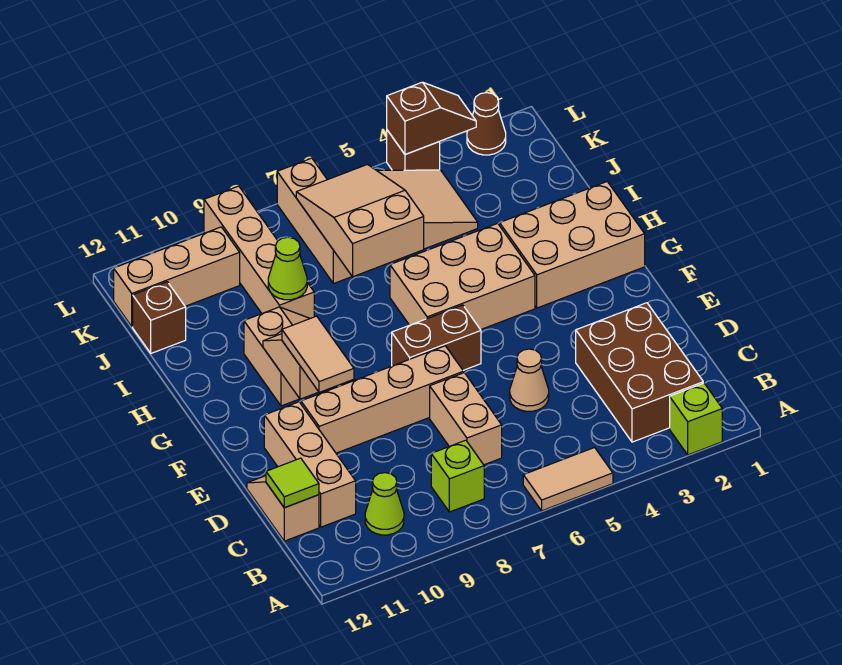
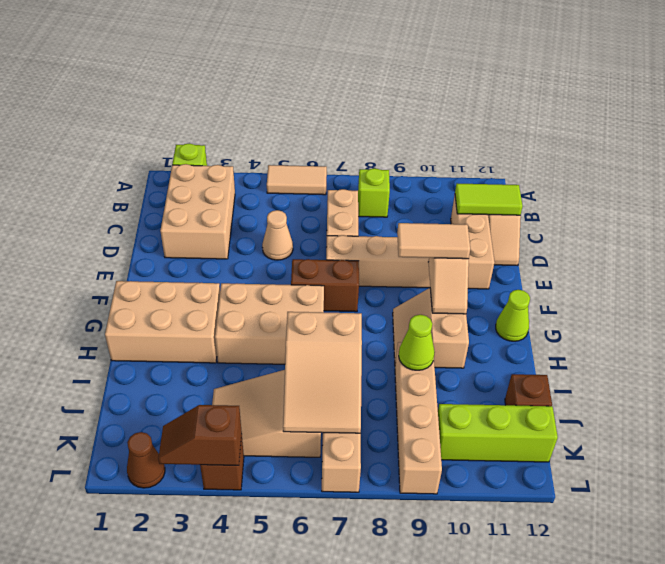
brown brick B2:D3 level 1 -> tan brick B2:D3 level 1
lime cone B10 level 1 -> lime cone G12 level 1
lime tile C12 level 2 -> lime tile C11:C12 level 2
tan tile E10:F10 level 3 -> tan tile F9:F10 level 3
tan brick K10:K12 level 1 -> lime brick K10:K12 level 1

